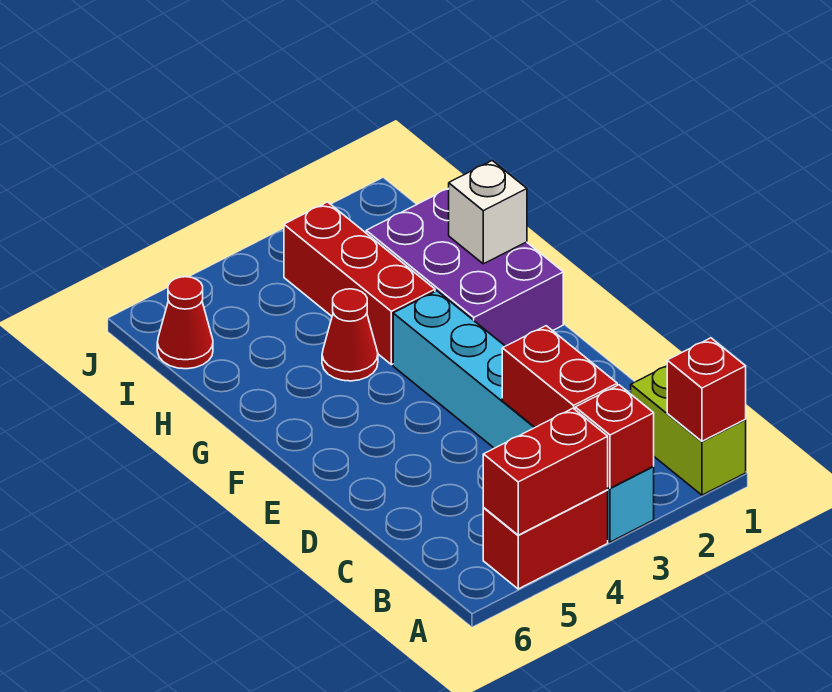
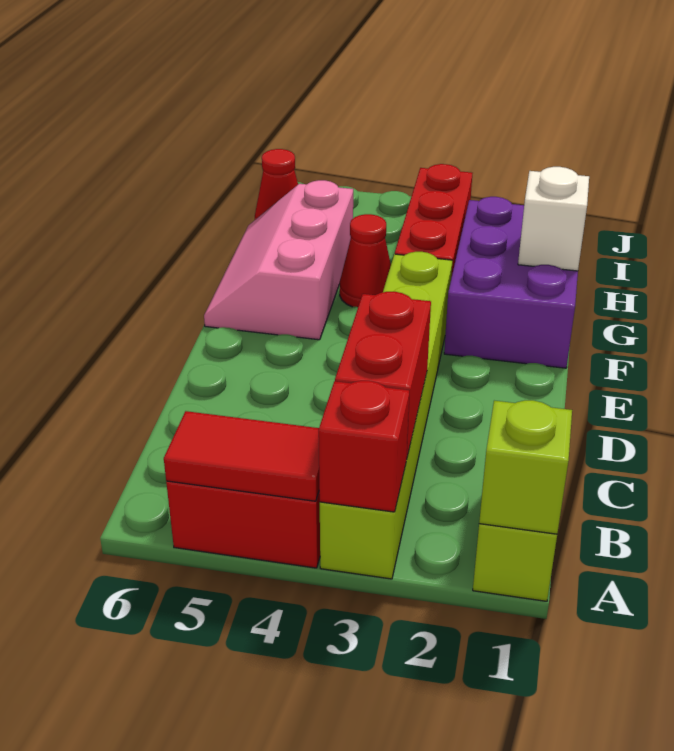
red brick A1 level 2 -> lime brick A1 level 2
cyan brick A3:F3 level 1 -> lime brick A3:F3 level 1
red brick A4:A5 level 2 -> red tile A4:A5 level 2
none -> pink slope F5:H6 level 1 top 5

